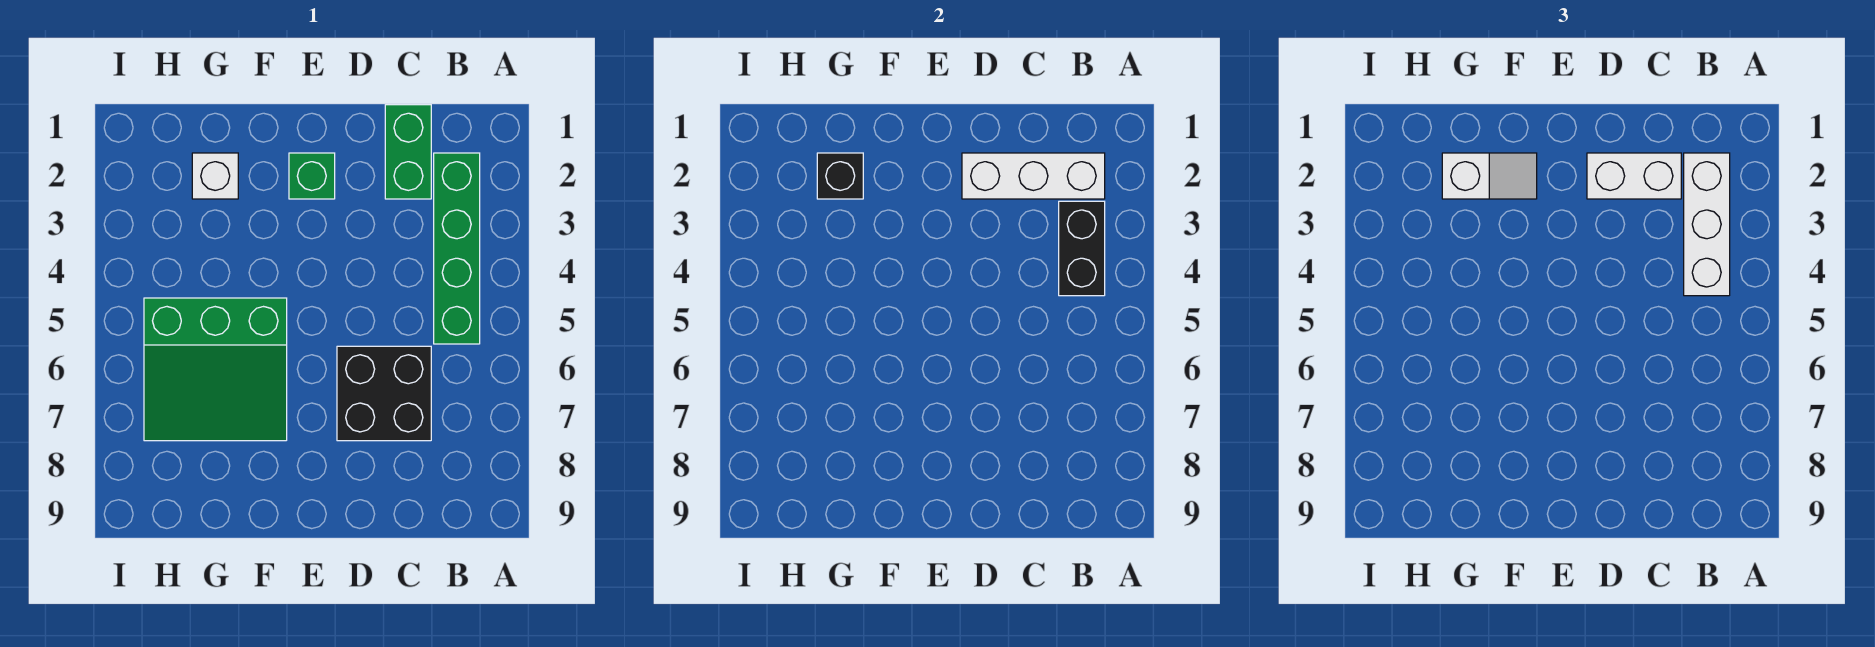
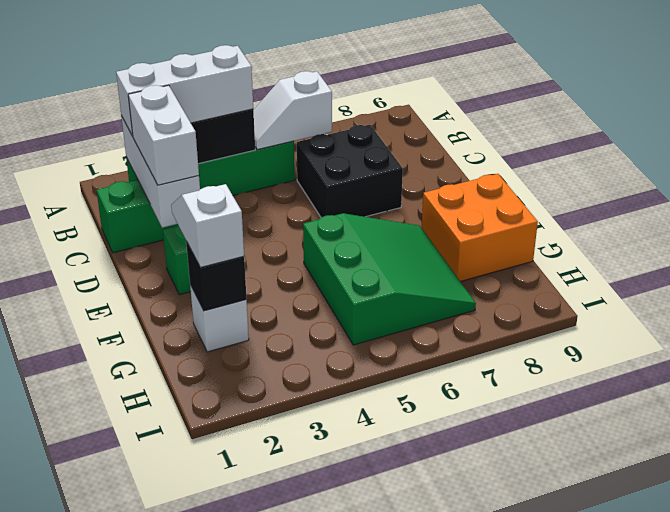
none -> white slope B5:B6 level 2 top 6
none -> orange brick F8:G9 level 1

